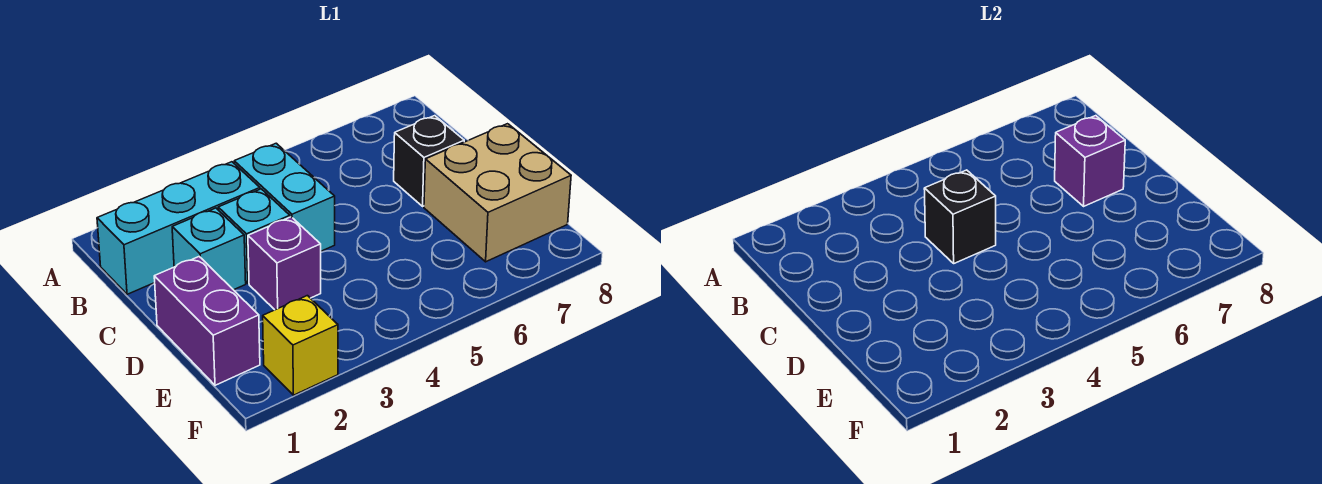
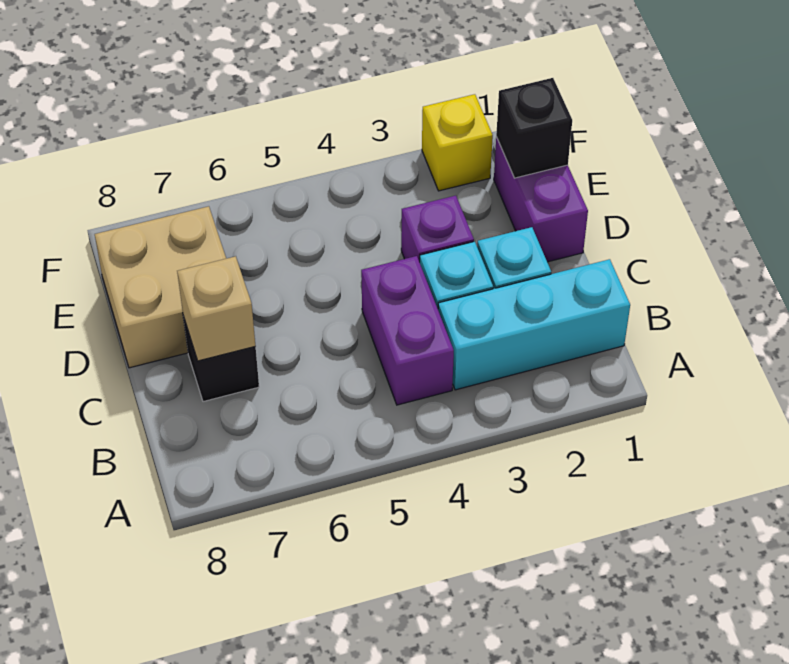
cyan brick B4:C4 level 1 -> purple brick B4:C4 level 1
black brick C4 level 2 -> black brick E1 level 2
purple brick C7 level 2 -> tan brick C7 level 2

